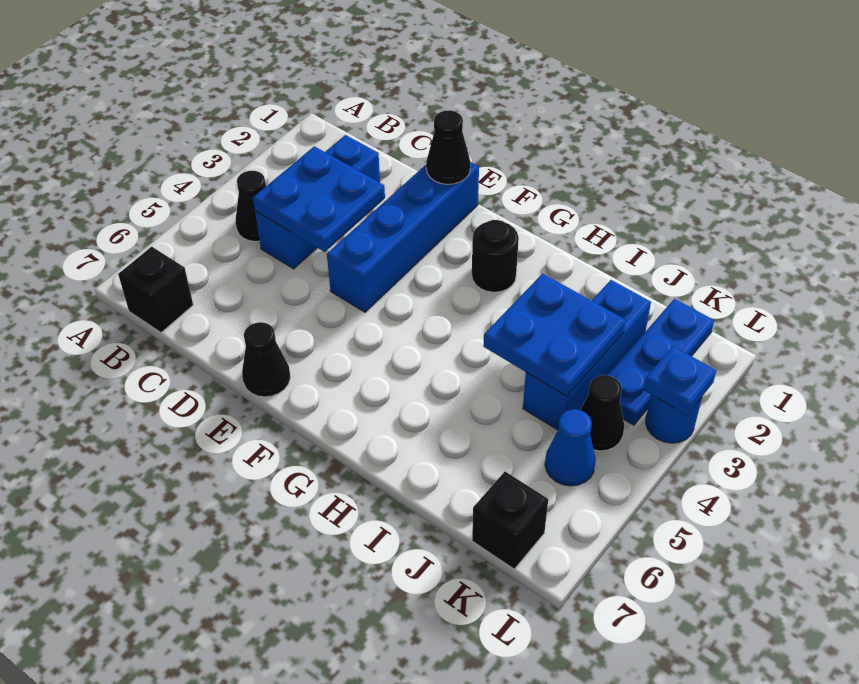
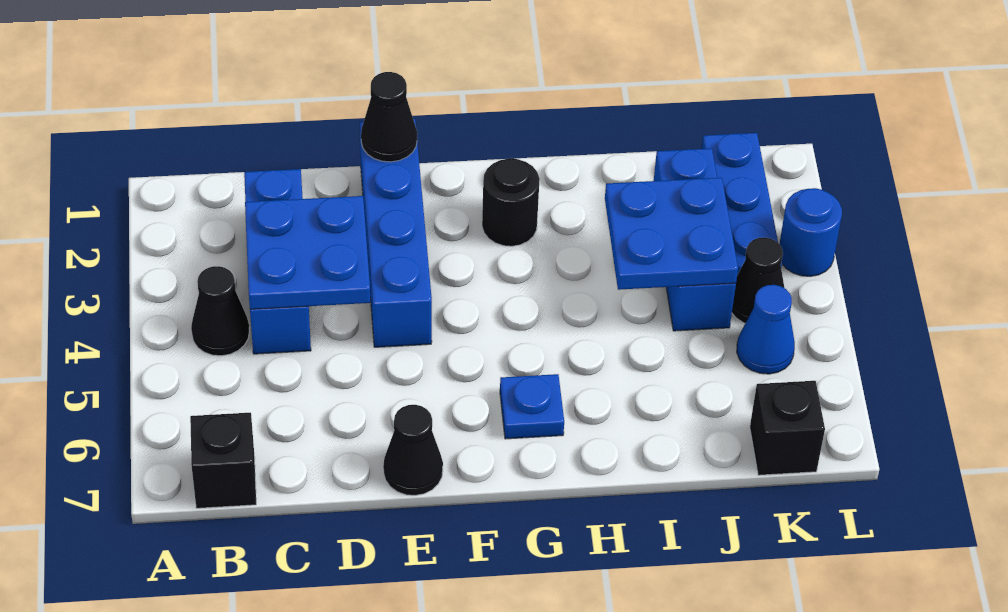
blue plate L3 level 2 -> blue plate G6 level 1

